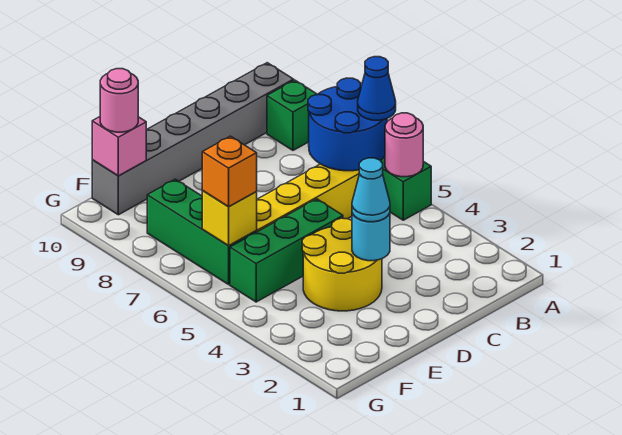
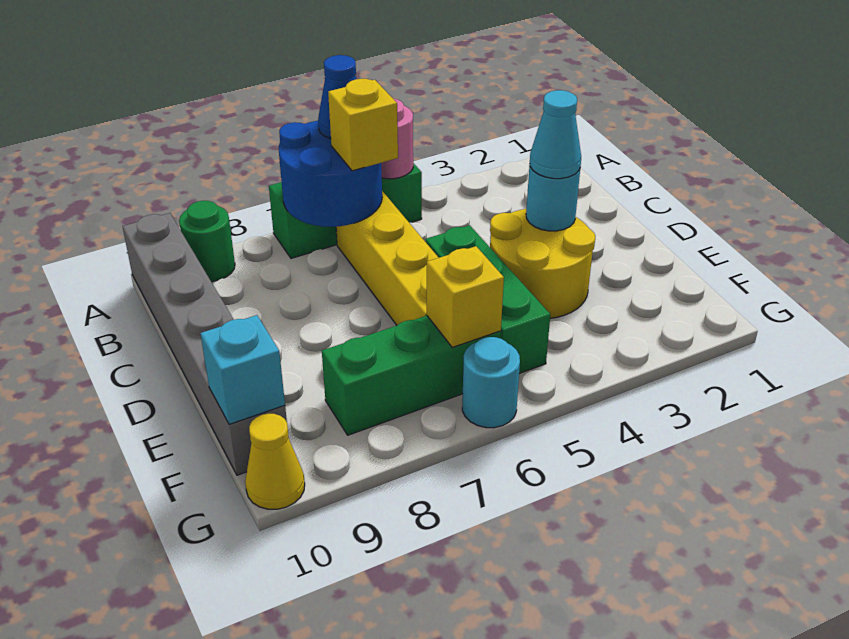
green brick A9 level 1 -> green round brick A9 level 1
none -> yellow brick B6 level 3
orange brick F6 level 3 -> none
pink brick F10 level 2 -> cyan brick F10 level 2
pink round brick F10 level 3 -> none
none -> cyan round brick G6 level 1
none -> yellow cone G10 level 1

